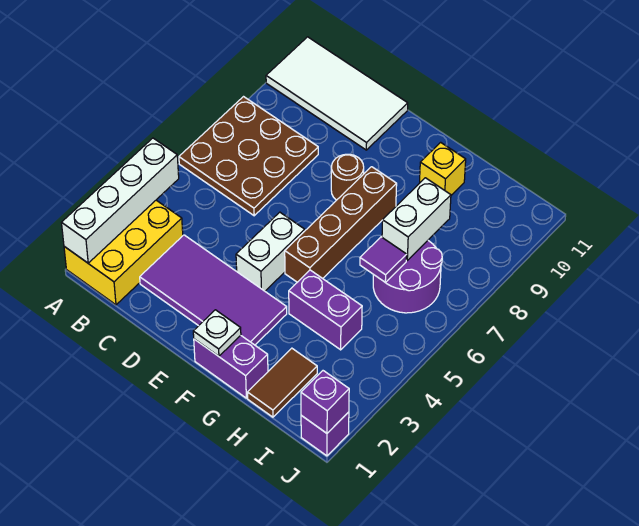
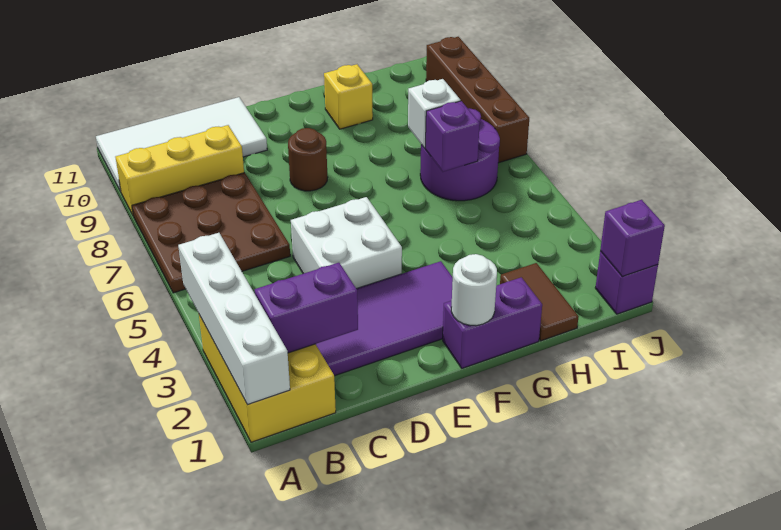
none -> yellow brick A9:C9 level 1
white brick E4:E5 level 1 -> white brick D4:E5 level 1
white plate F1 level 2 -> white round brick F1 level 2
brown brick F5:F8 level 1 -> brown brick J7:J10 level 1
purple brick G4:H4 level 1 -> purple brick B2:C2 level 2
purple tile H6 level 2 -> purple brick H6 level 2
white brick H7:H8 level 2 -> white brick H7 level 2

